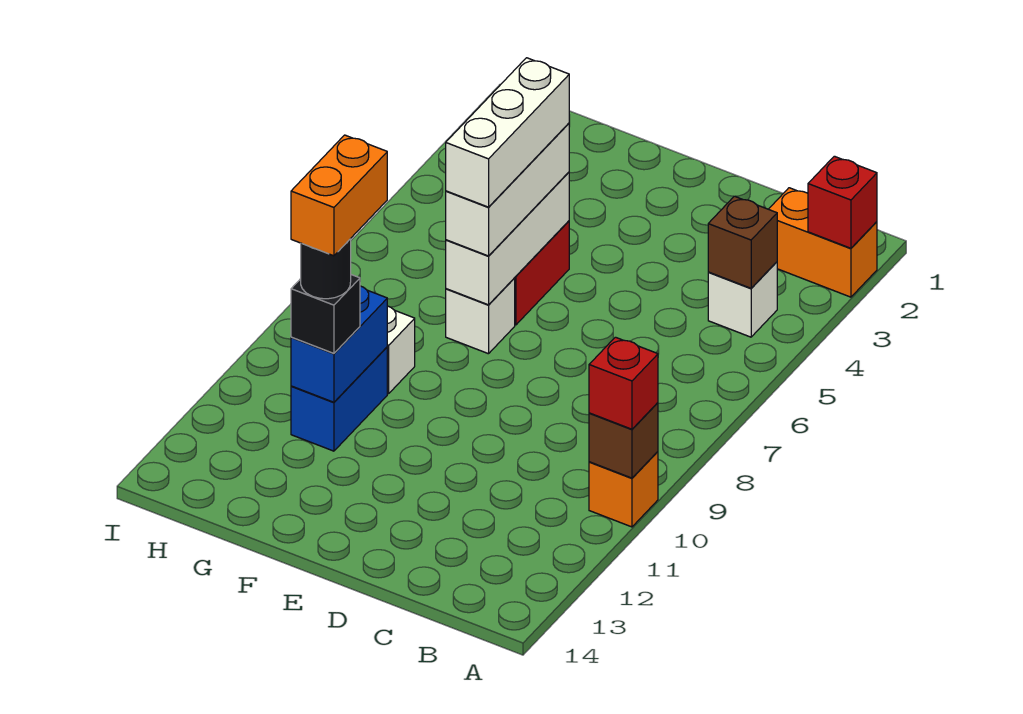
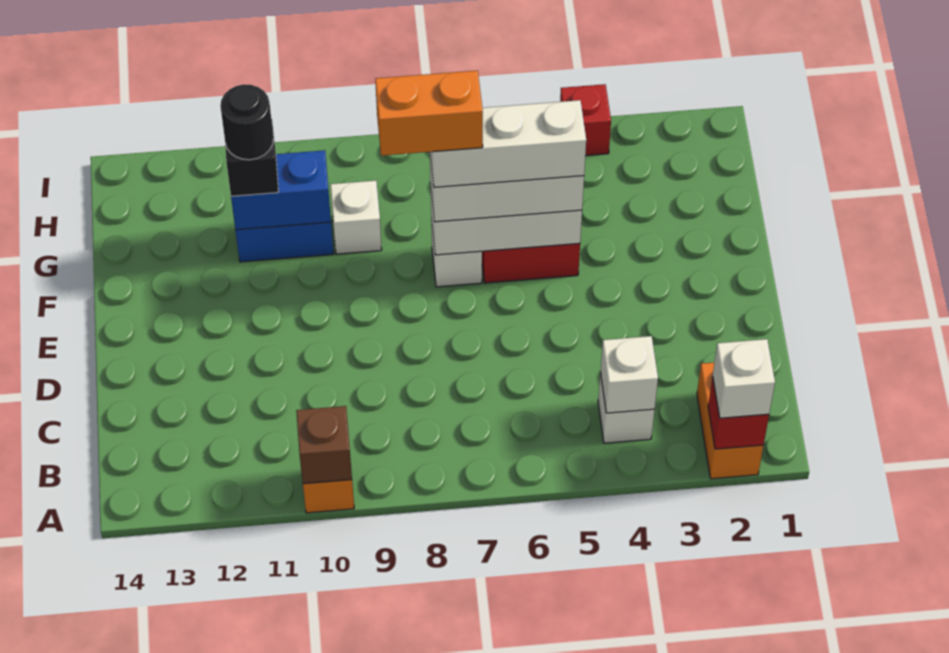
none -> white brick A2 level 3
red brick A10 level 3 -> red brick I4 level 1
brown brick B4 level 2 -> white brick B4 level 2
orange brick G10:G11 level 5 -> orange brick F7:F8 level 5

